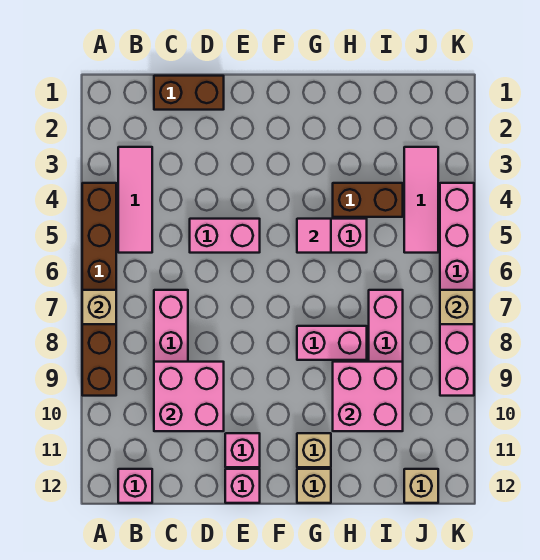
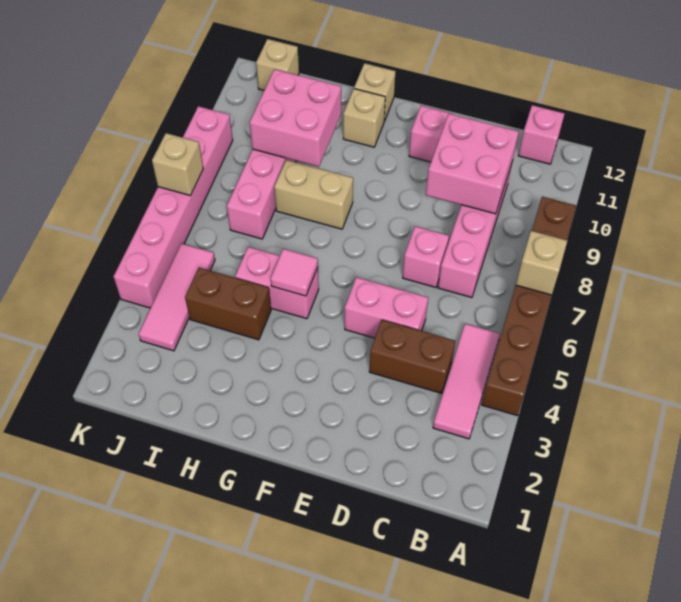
brown brick C1:D1 level 1 -> brown brick C4:D4 level 1
pink brick E12 level 1 -> pink brick D7 level 1
pink brick G8:H8 level 1 -> tan brick G8:H8 level 1

